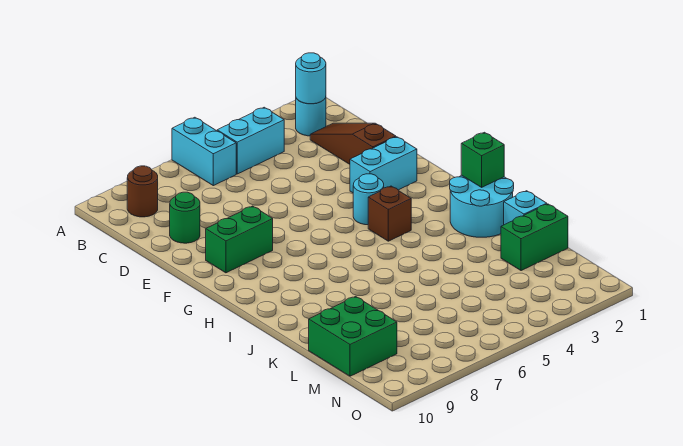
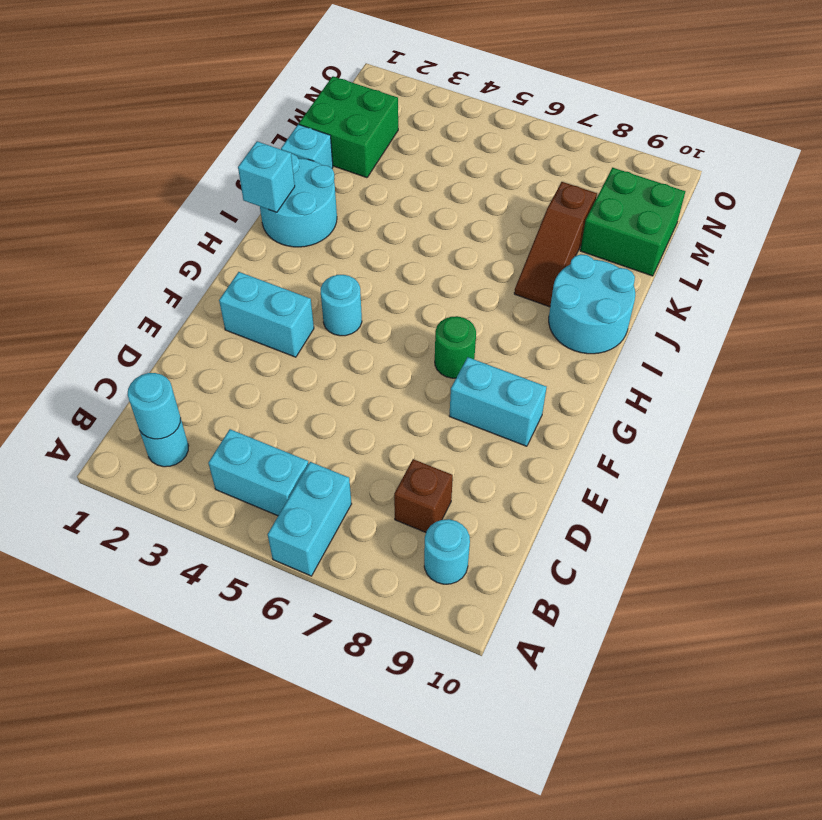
brown round brick B9 level 1 -> cyan round brick B9 level 1
brown slope C2:E2 level 1 top E -> brown slope J8:L8 level 1 top L
green round brick D9 level 1 -> green round brick G7 level 1
green brick F8:F9 level 1 -> cyan brick F8:F9 level 1
brown brick H4 level 1 -> brown brick C8 level 1
green brick I1 level 2 -> cyan brick I1 level 2
none -> cyan round brick I9:J10 level 1
green brick L1:L2 level 1 -> green brick L1:M2 level 1

